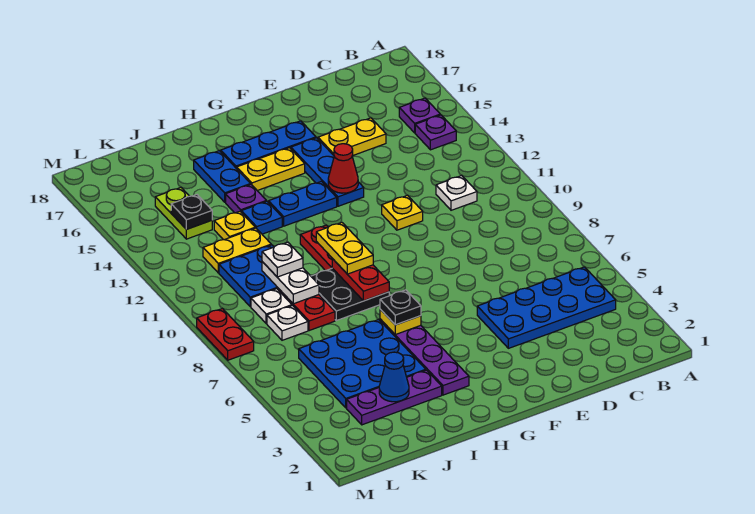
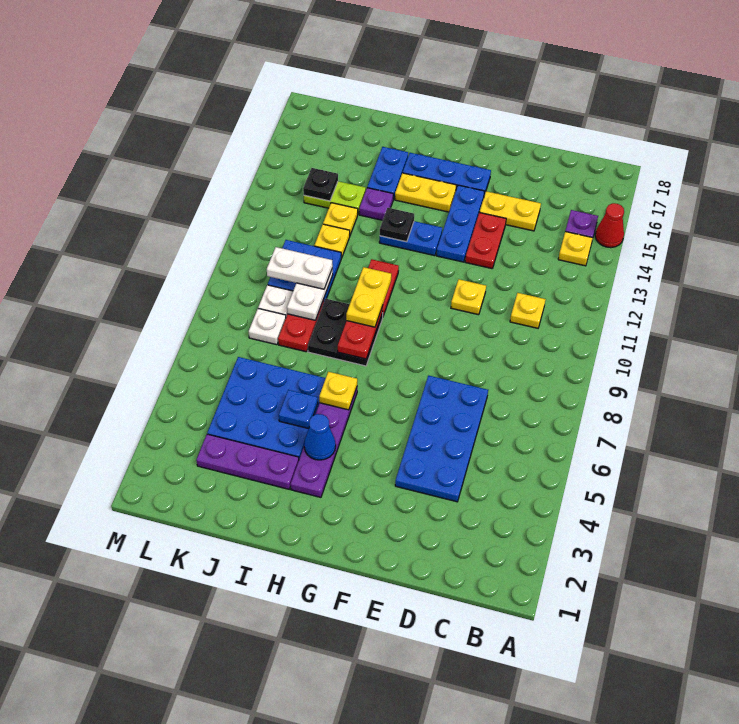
blue plate B4:E5 level 1 -> blue plate D4:E7 level 1
purple plate B14 level 1 -> yellow plate B14 level 1
white plate C11 level 1 -> yellow plate C11 level 1
red cone F13 level 2 -> red cone A15 level 1
black plate H6 level 3 -> black plate H13 level 2
blue plate I13 level 1 -> blue plate I5 level 2
blue cone J3 level 2 -> blue cone H4 level 2
white plate J10 level 3 -> white plate J10:K10 level 3
yellow plate J12:K12 level 1 -> yellow plate J12 level 1
lime plate K14:K15 level 1 -> lime plate J14:K14 level 1
red plate M8:M9 level 1 -> red plate E13:E14 level 1

